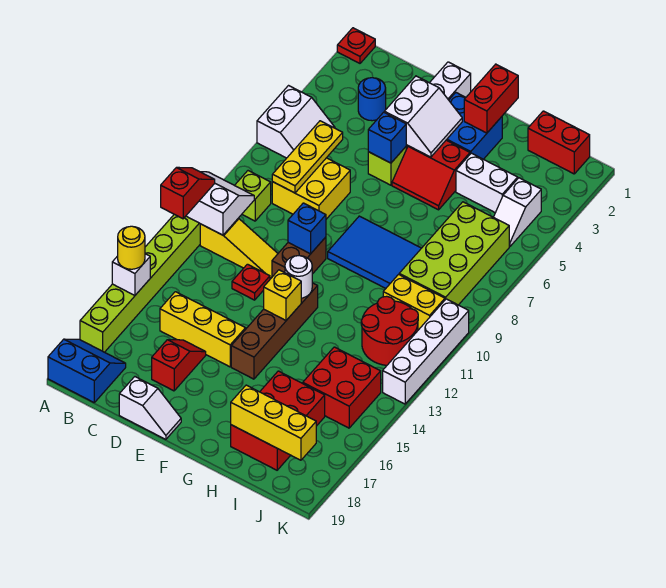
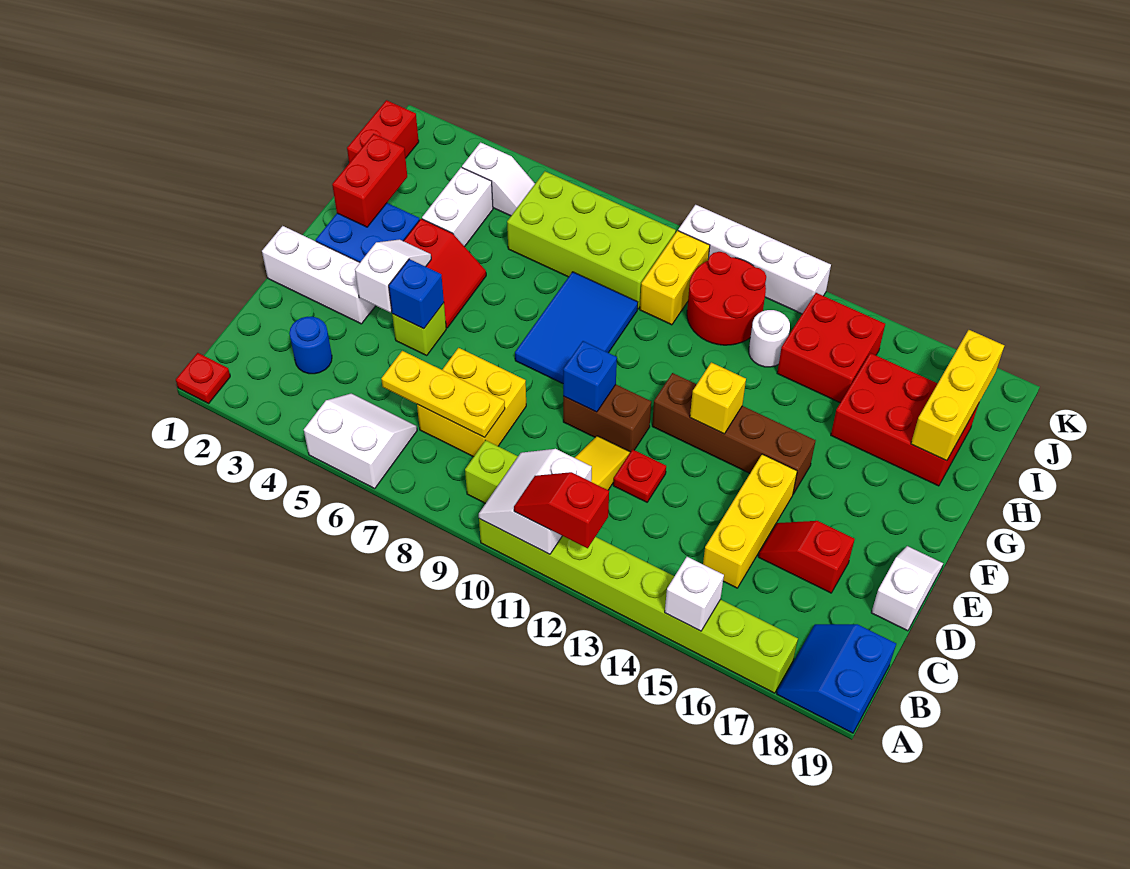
yellow round brick A15 level 3 -> none
white slope E3:F4 level 2 top E -> white slope E4:F4 level 2 top E
white round brick F12 level 2 -> white round brick I13 level 1
red brick G1:G2 level 2 -> red brick G2:H2 level 2

